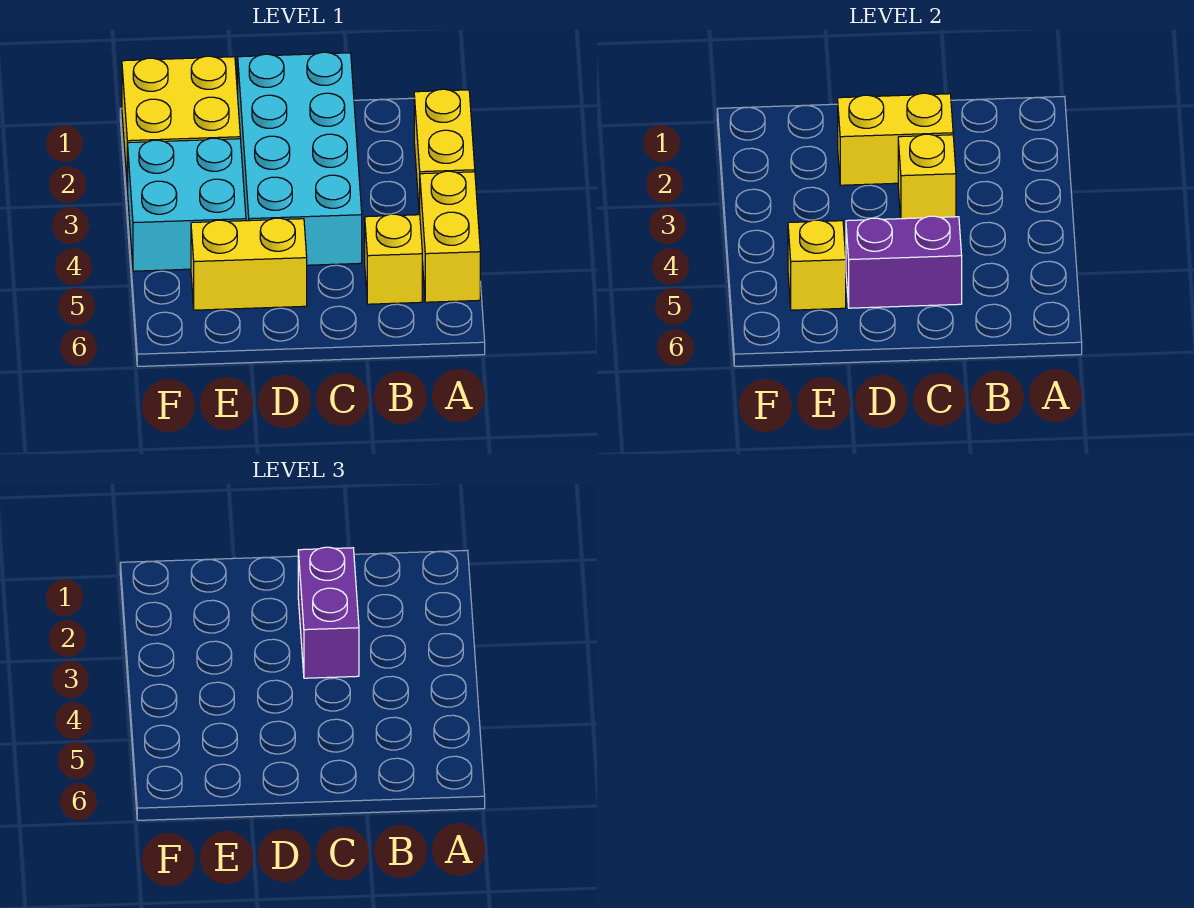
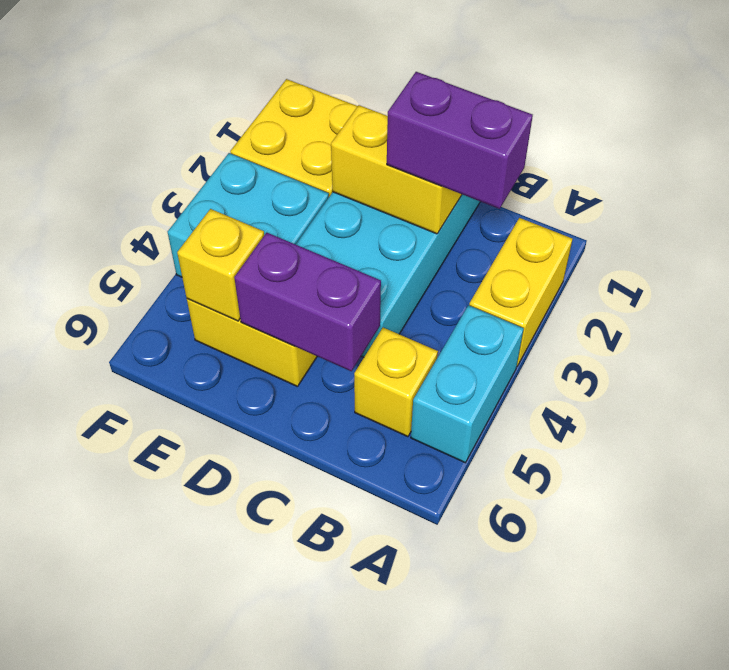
yellow brick A4:A5 level 1 -> cyan brick A4:A5 level 1
purple brick C2:C3 level 3 -> purple brick B2:C2 level 3
yellow brick C3 level 2 -> none

